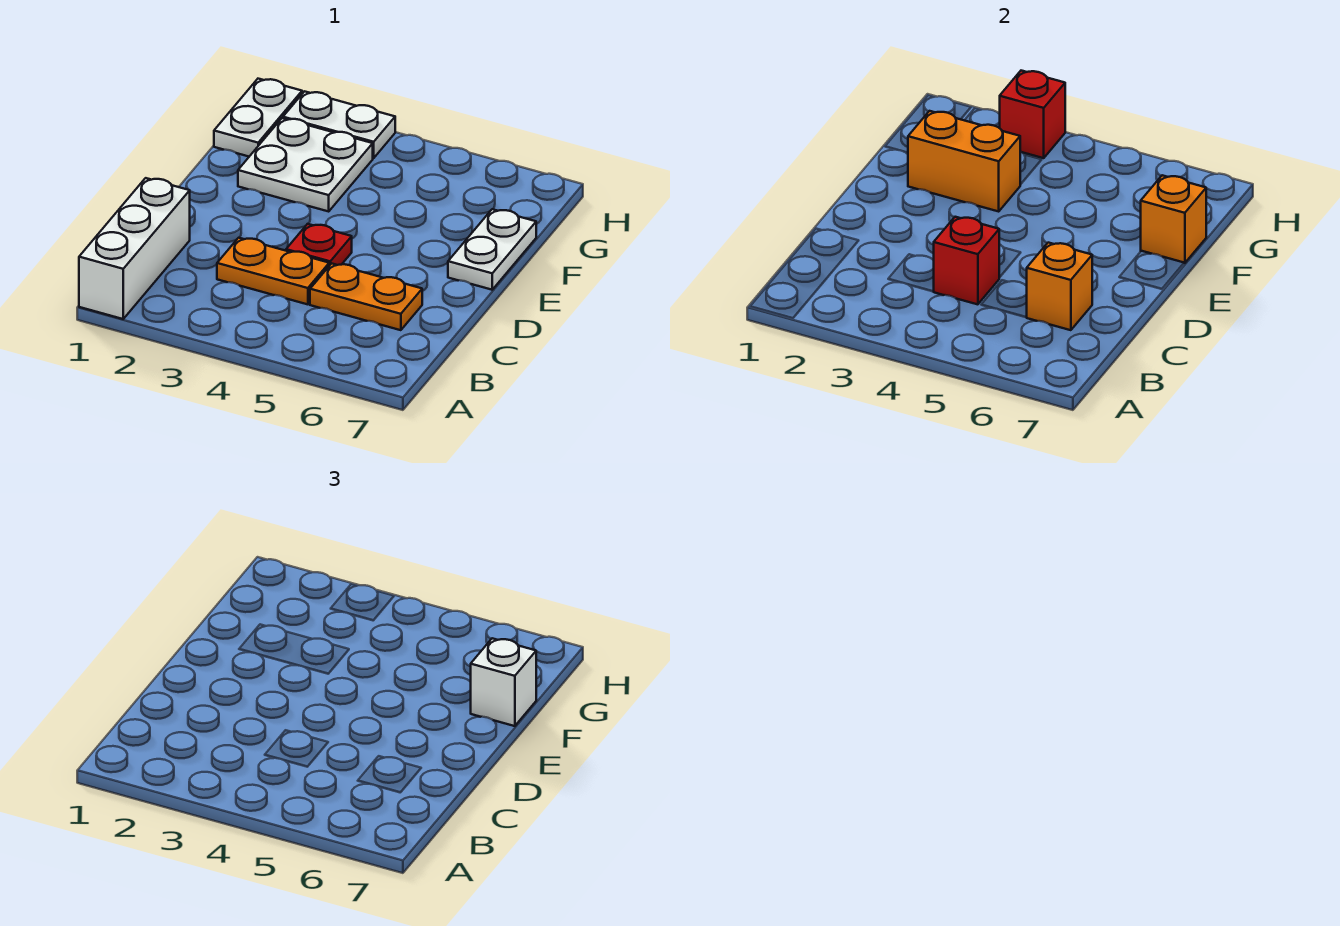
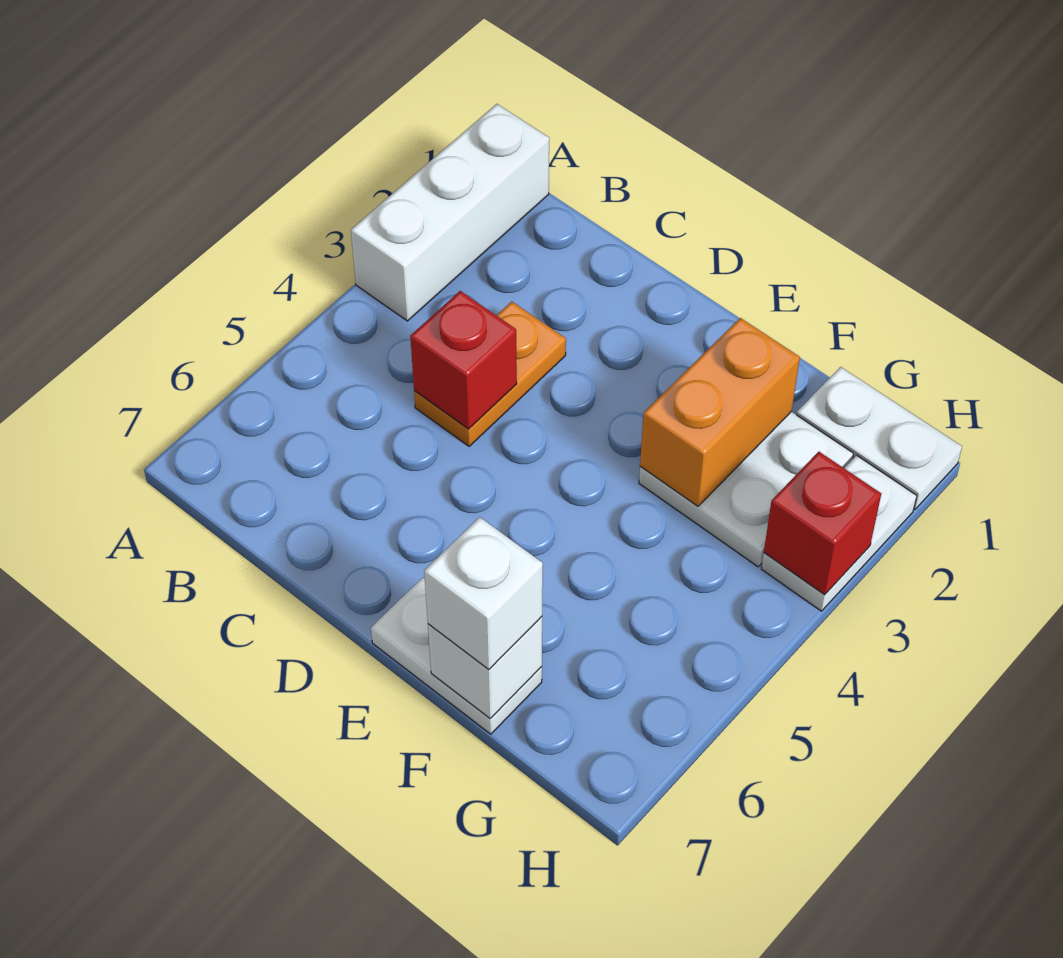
white brick A1:C1 level 1 -> white brick A1:A3 level 1
orange plate C5:C6 level 1 -> none
orange brick C6 level 2 -> none
red plate D4 level 1 -> none
orange brick F7 level 2 -> white brick F7 level 2

